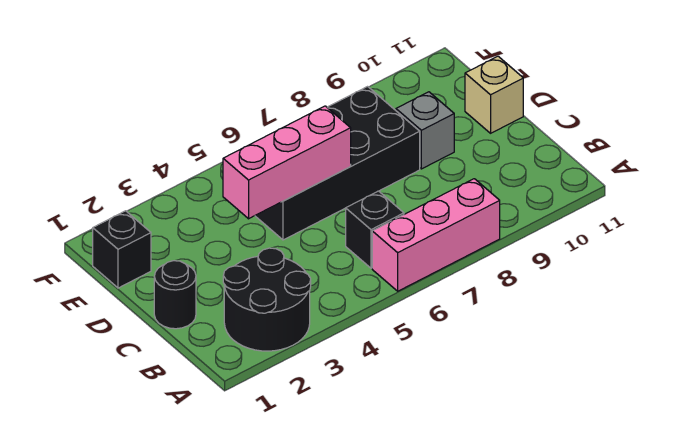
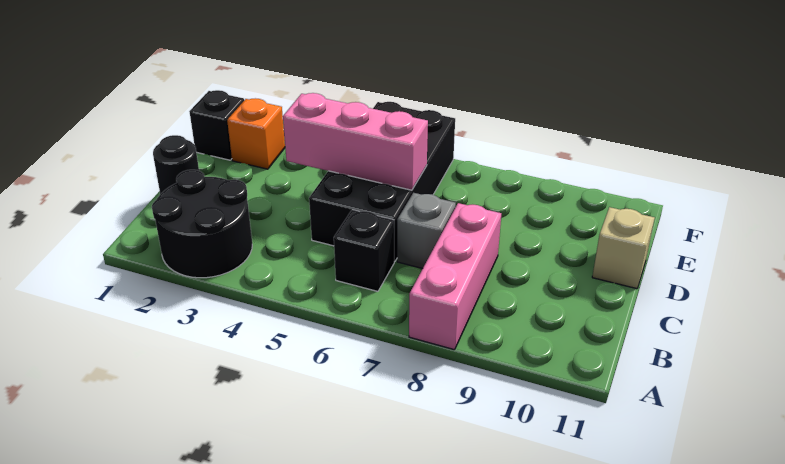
pink brick A6:A8 level 1 -> pink brick A8:C8 level 1
black brick D5:E8 level 1 -> black brick C5:F6 level 1
grey brick D9 level 1 -> grey brick C7 level 1
none -> orange brick E2 level 1

